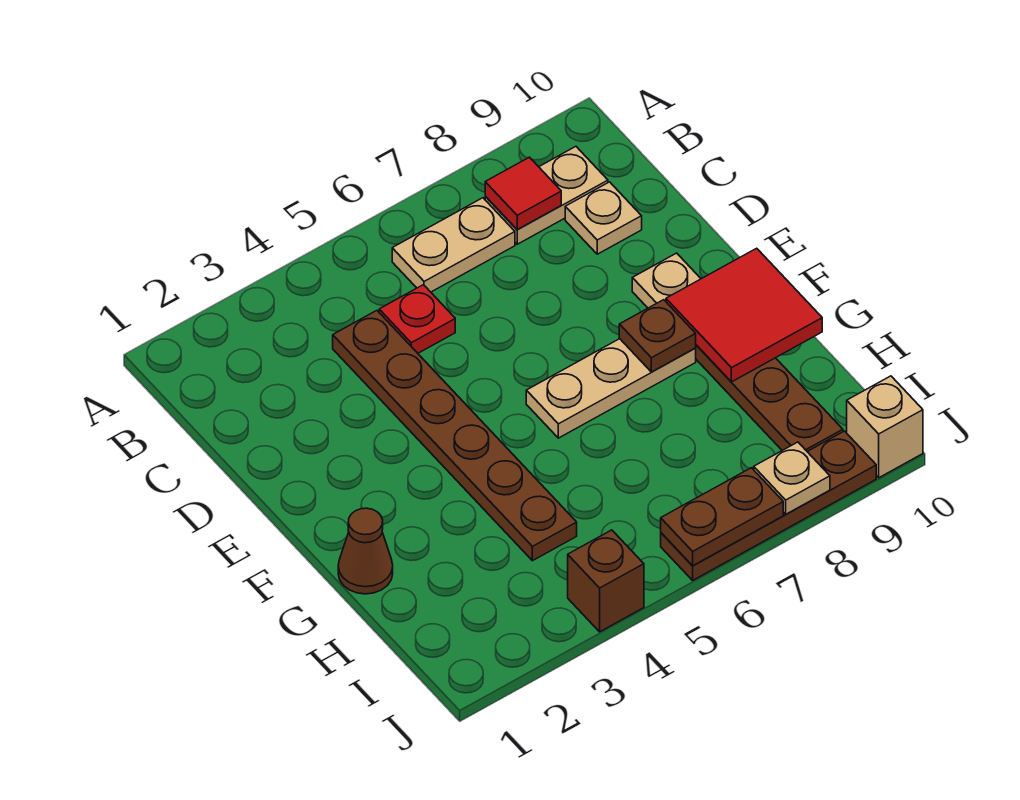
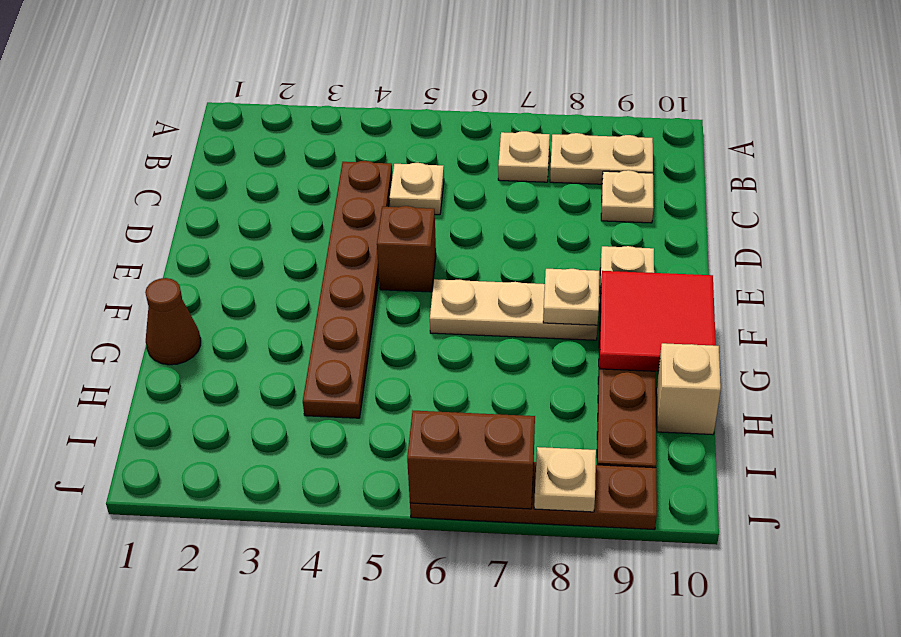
tan plate B6:B7 level 1 -> tan plate B7 level 1
red tile B8 level 2 -> none
red plate C5 level 1 -> tan plate C5 level 1
brown plate F8 level 2 -> tan plate F8 level 2
brown brick J4 level 1 -> brown brick E5 level 1
brown plate J6:J7 level 2 -> brown brick J6:J7 level 2
tan brick J10 level 1 -> tan brick H10 level 1

